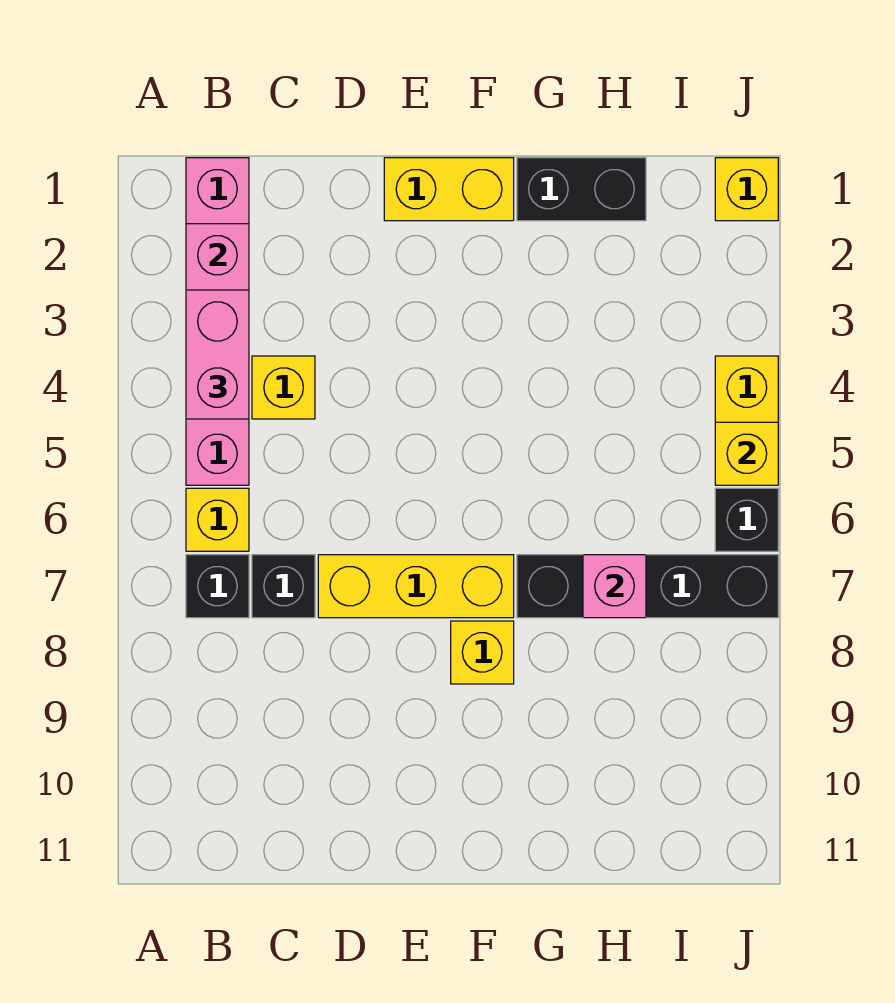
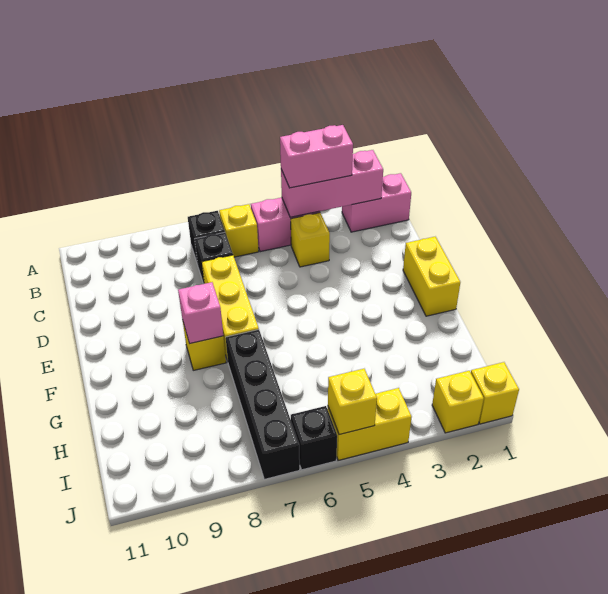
black brick G1:H1 level 1 -> none
pink brick H7 level 2 -> pink brick F8 level 2
none -> yellow brick J2 level 1

